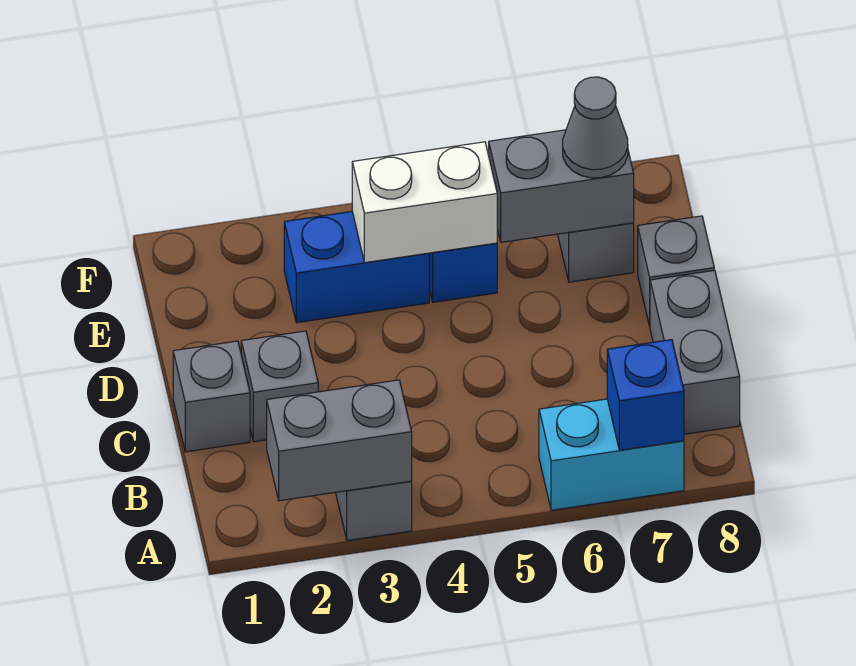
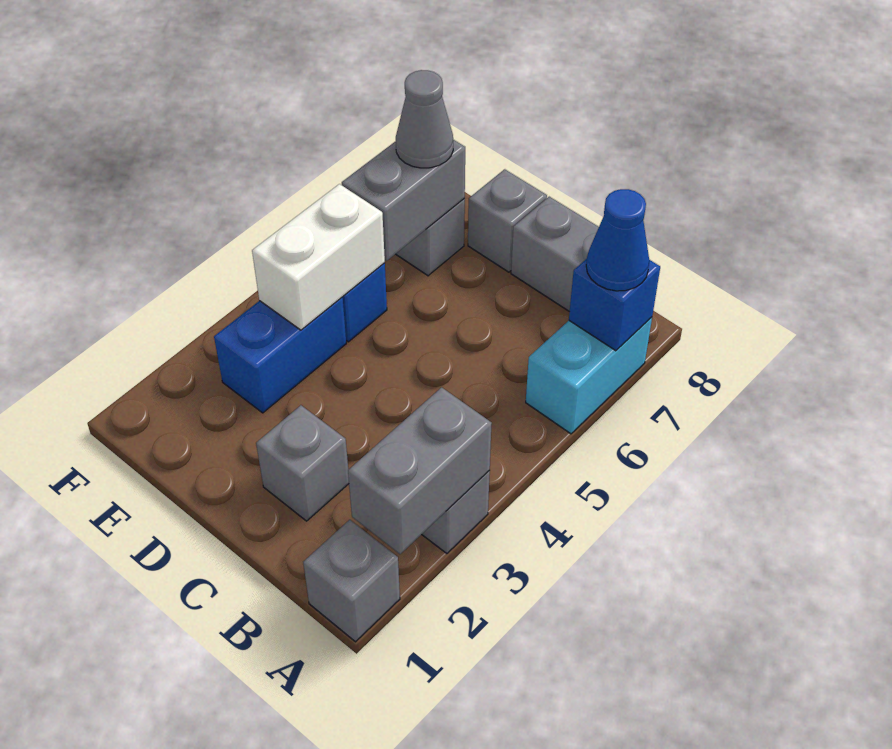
none -> blue cone A7 level 3
grey brick C1 level 1 -> grey brick A1 level 1

